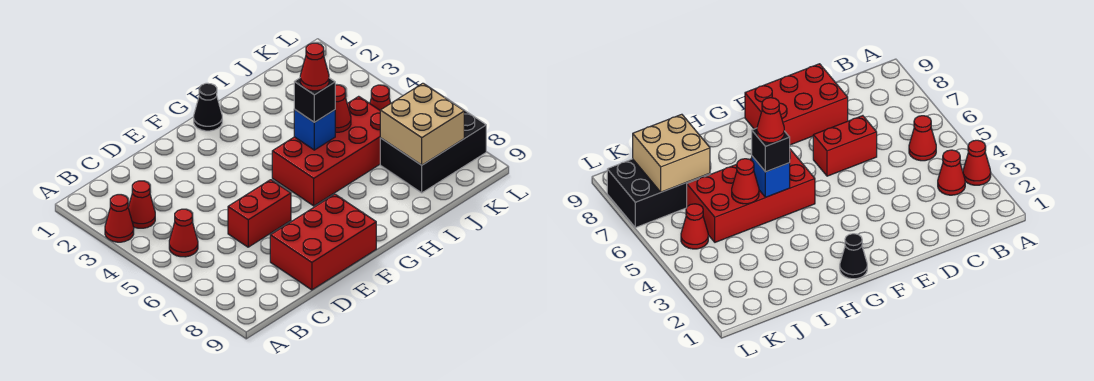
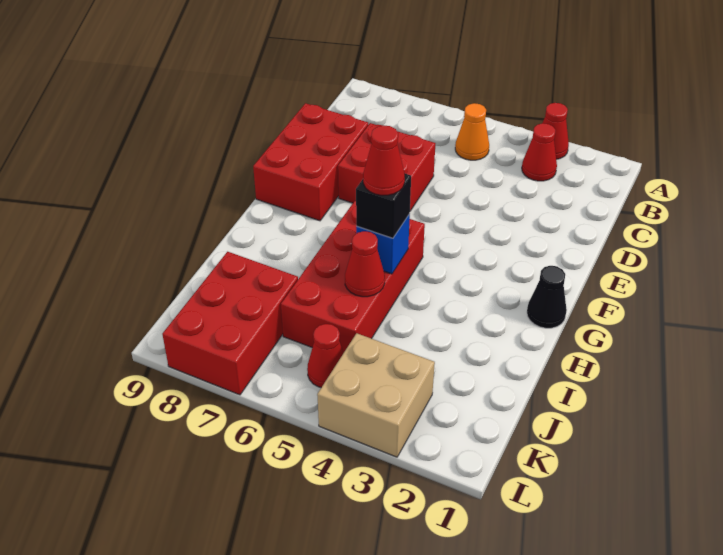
red cone B5 level 1 -> orange cone B5 level 1
red brick D6:E6 level 1 -> red brick D6:E7 level 1
black brick J7:L8 level 1 -> red brick J7:L8 level 1
tan brick J7:K8 level 2 -> tan brick K3:L4 level 1

